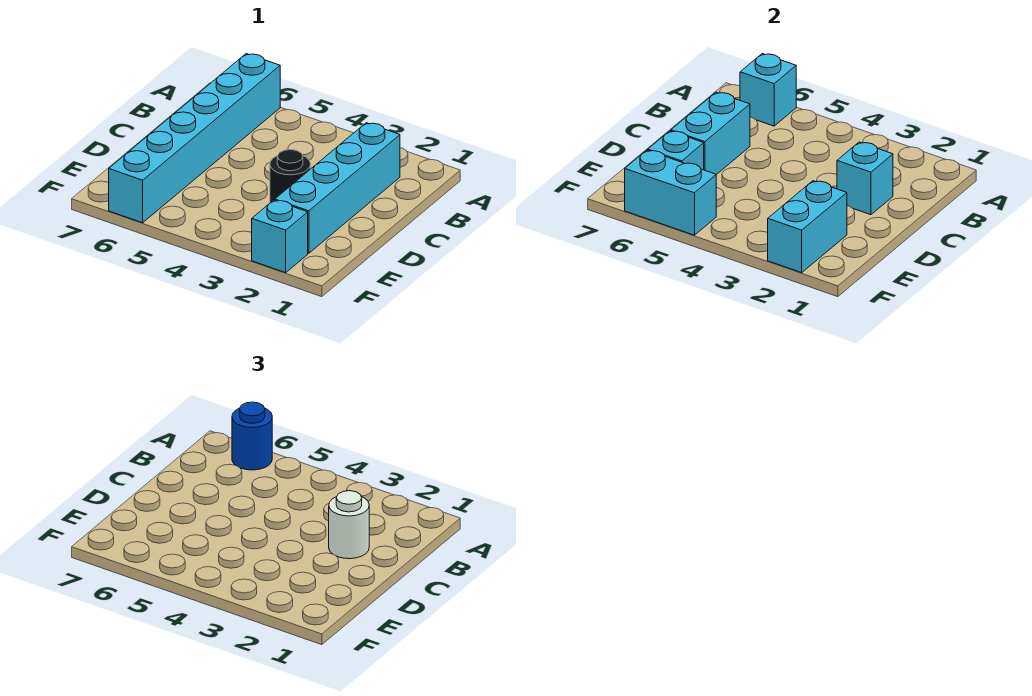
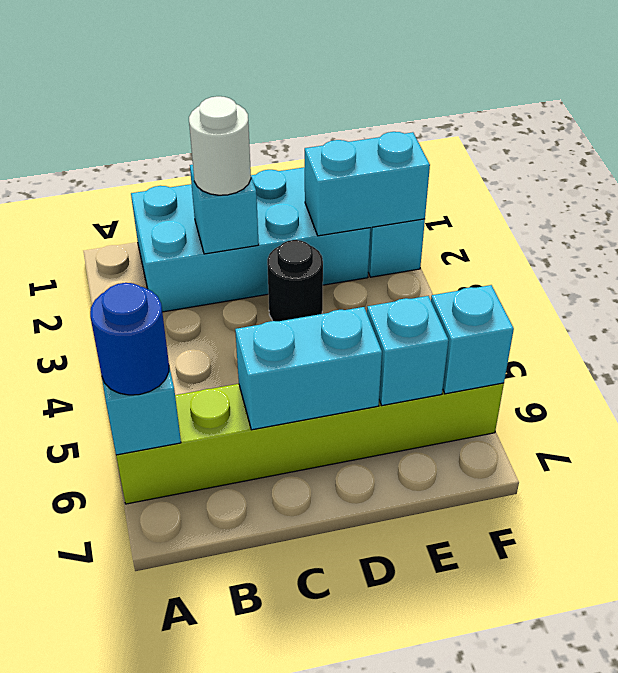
cyan brick A6:F6 level 1 -> lime brick A6:F6 level 1
cyan brick B2:E2 level 1 -> cyan brick B1:E2 level 1
cyan brick F5:F6 level 2 -> cyan brick F6 level 2

